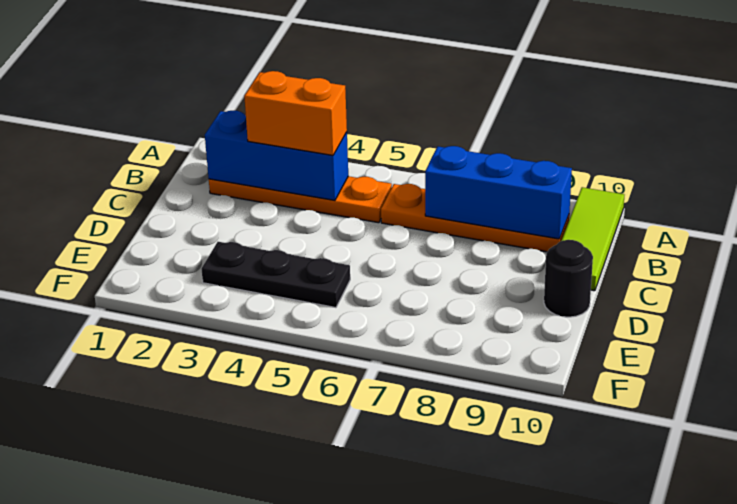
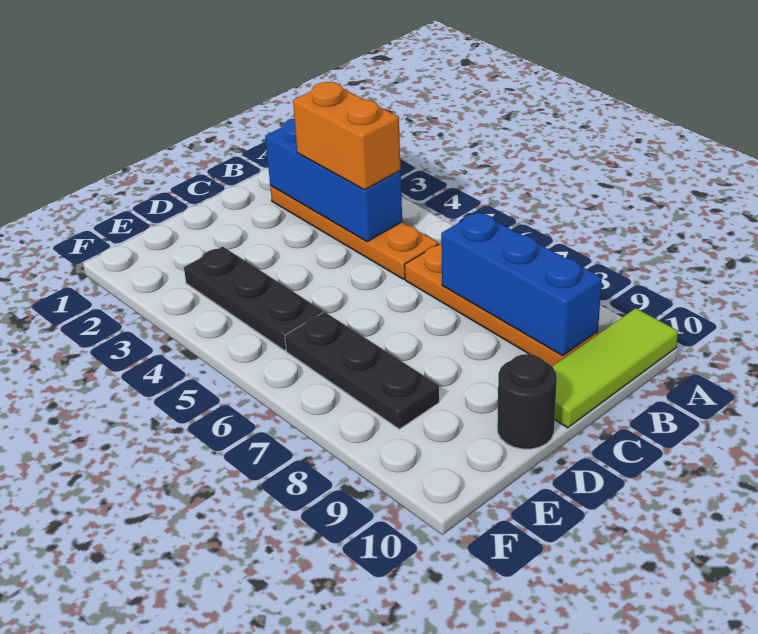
none -> black plate E6:E8 level 1

